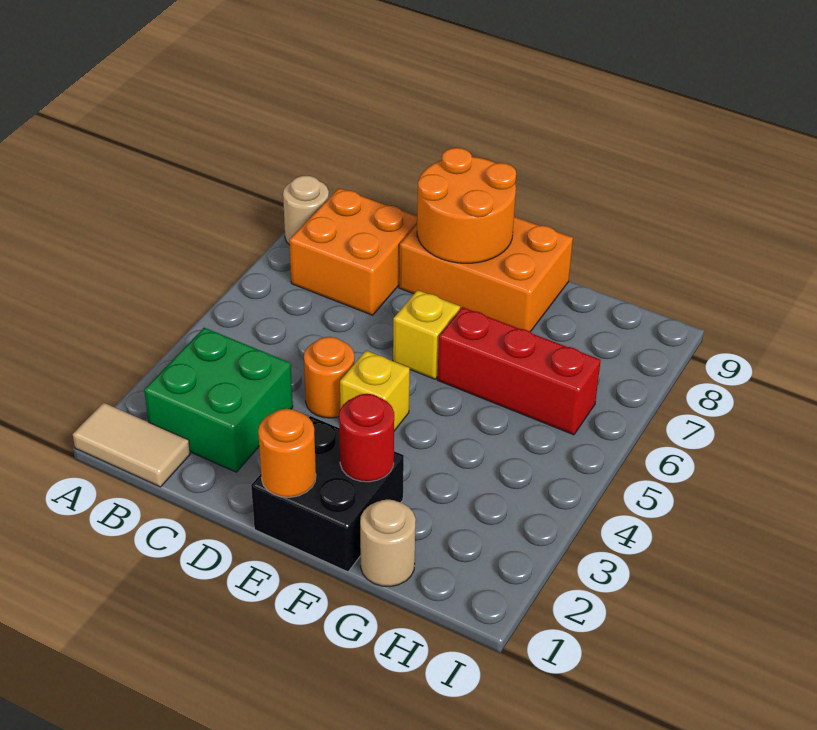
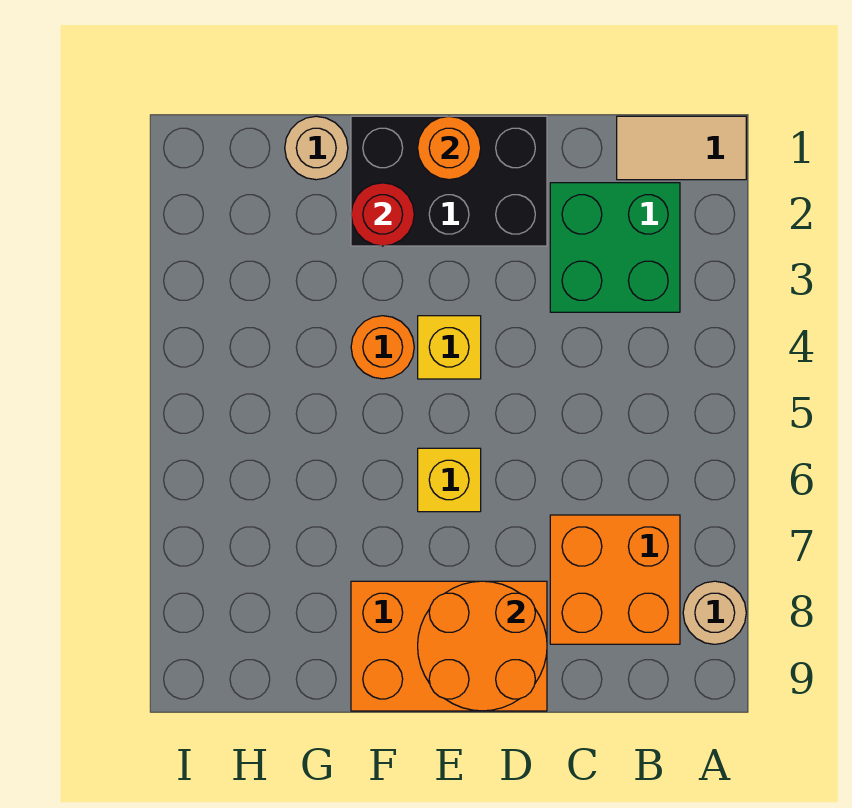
orange round brick D4 level 1 -> orange round brick F4 level 1
black brick E1:F2 level 1 -> black brick D1:F2 level 1
red brick F6:H6 level 1 -> none

